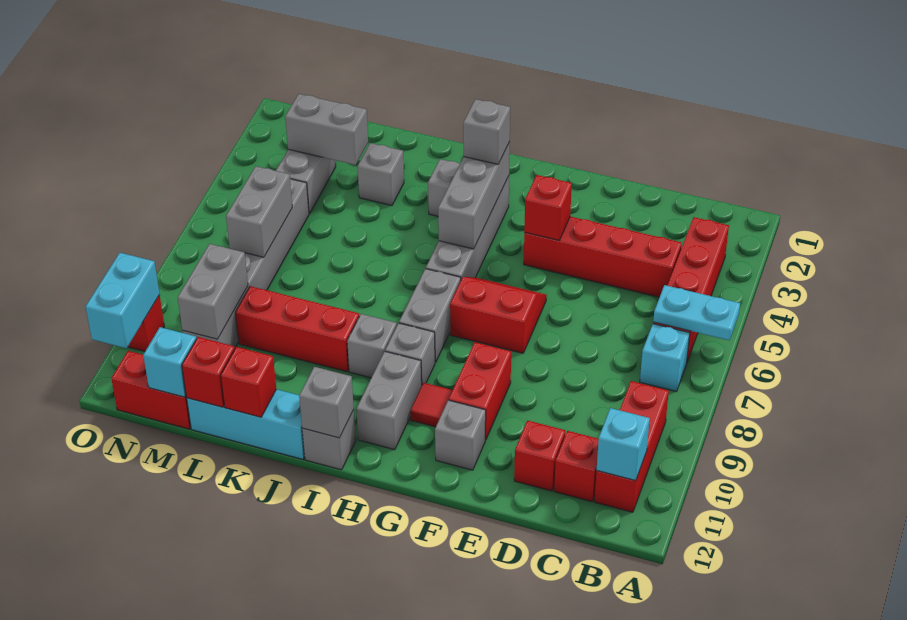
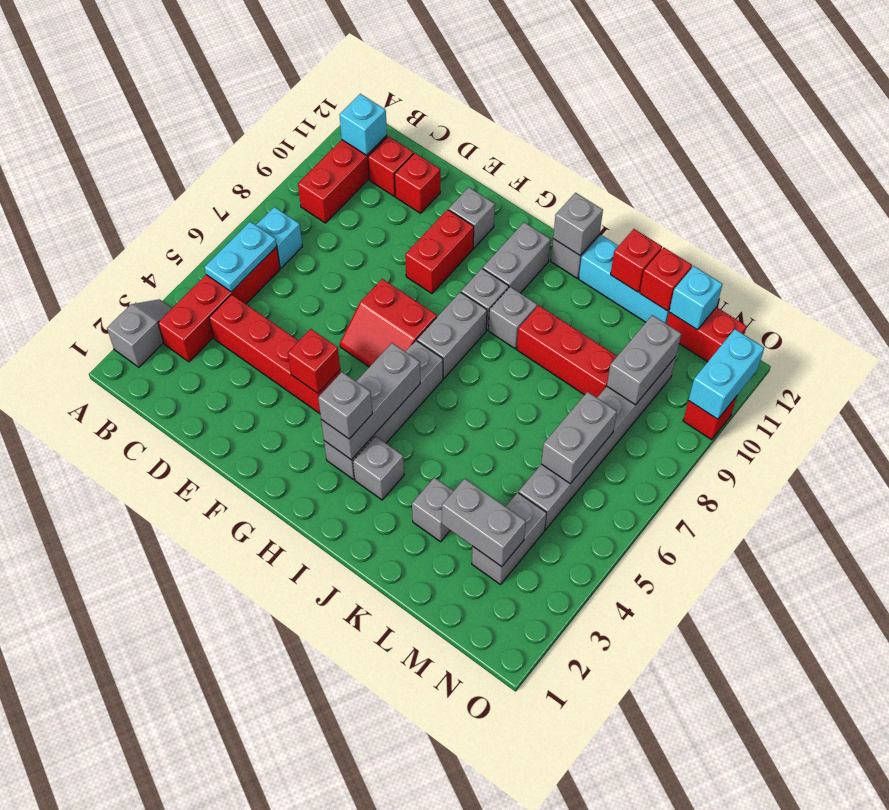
none -> grey slope A2:A3 level 1 top 2
cyan plate A6:B6 level 2 -> cyan plate B5:B6 level 2
red tile G10 level 1 -> none

